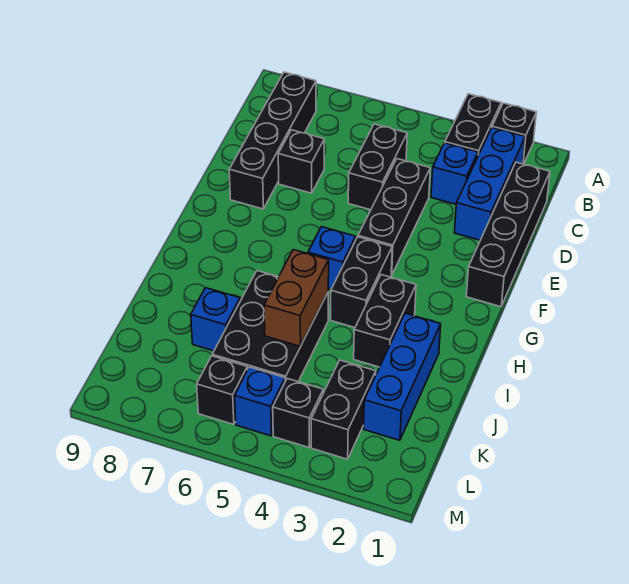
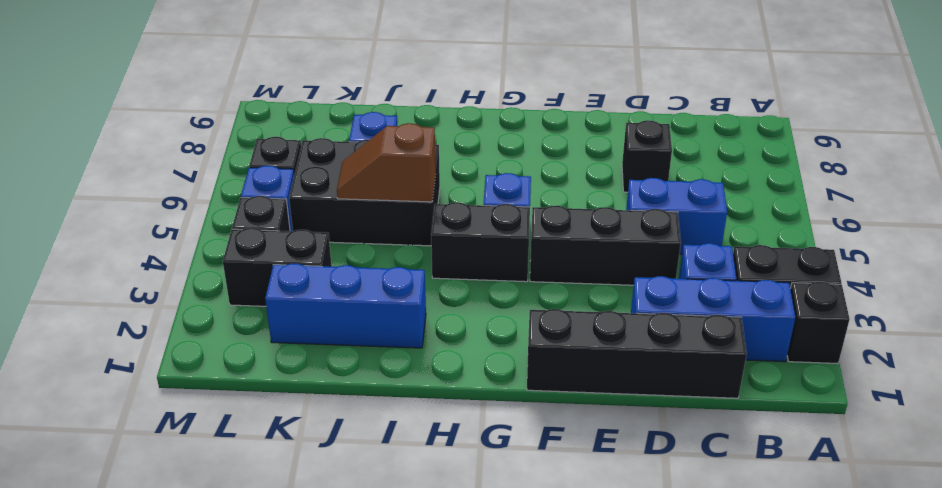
black brick B8:E8 level 1 -> none
black brick C5:D5 level 1 -> blue brick C5:D5 level 1
black brick H3:I3 level 1 -> none
brown brick I5:J5 level 2 -> brown slope I5:J5 level 2 top I

